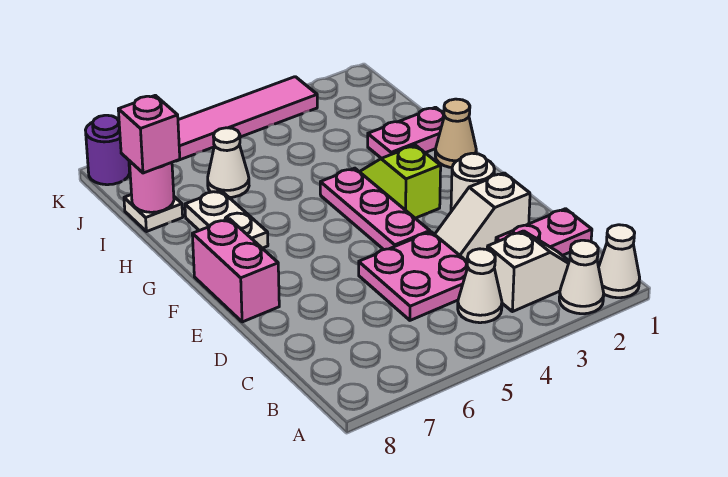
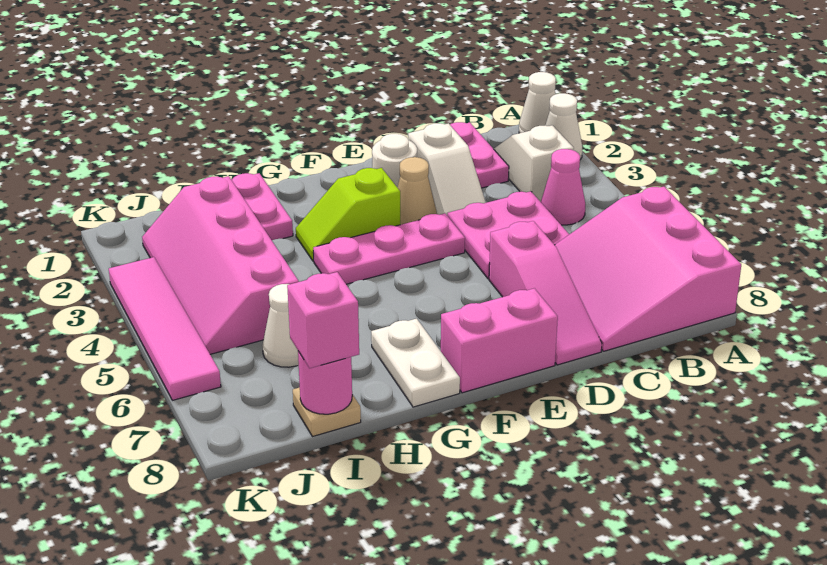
none -> pink slope A6:C8 level 1 top A
white cone B4 level 1 -> pink cone B4 level 1
none -> pink slope D6:D8 level 1 top 6
tan cone G1 level 1 -> tan cone E3 level 1
white plate G7:H7 level 1 -> white plate G7:G8 level 1
none -> pink slope I2:J5 level 1 top I
white plate I8 level 1 -> tan plate I8 level 1
purple round brick K8 level 1 -> none

